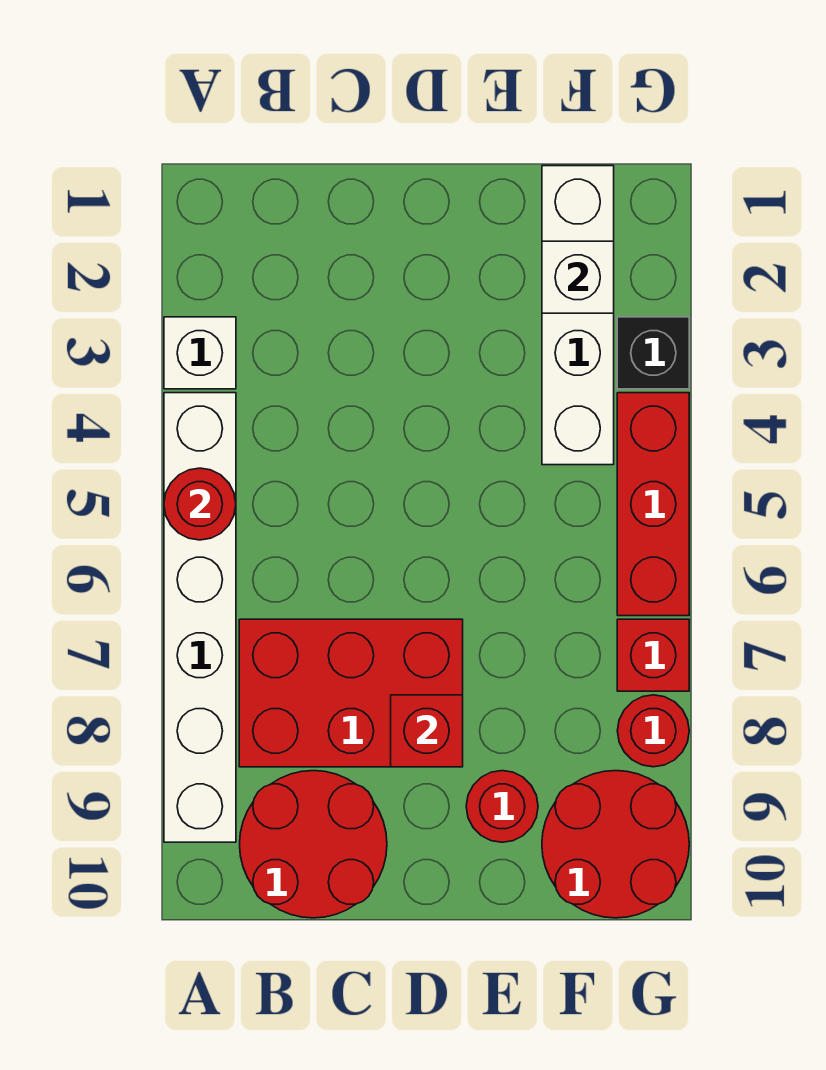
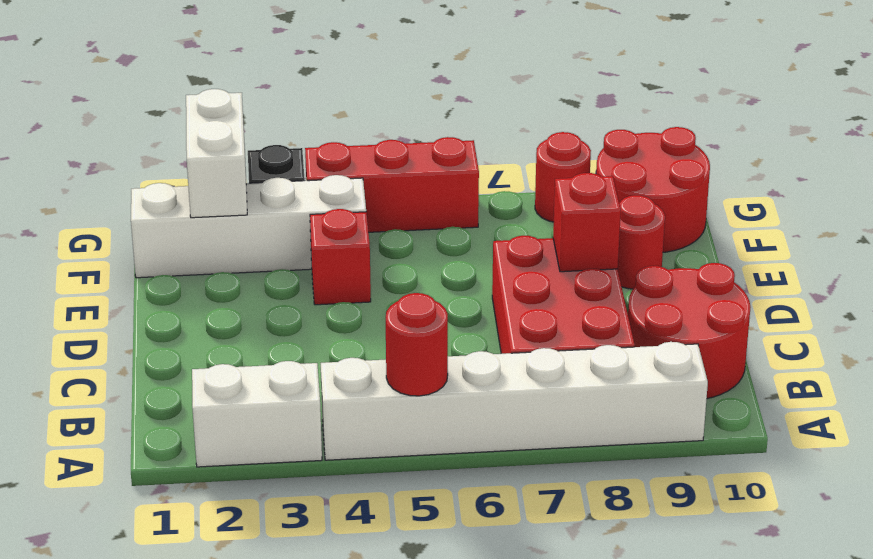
white brick A3 level 1 -> white brick A2:A3 level 1
white brick F2 level 2 -> white brick F2:G2 level 2
red brick G7 level 1 -> red brick E4 level 1

